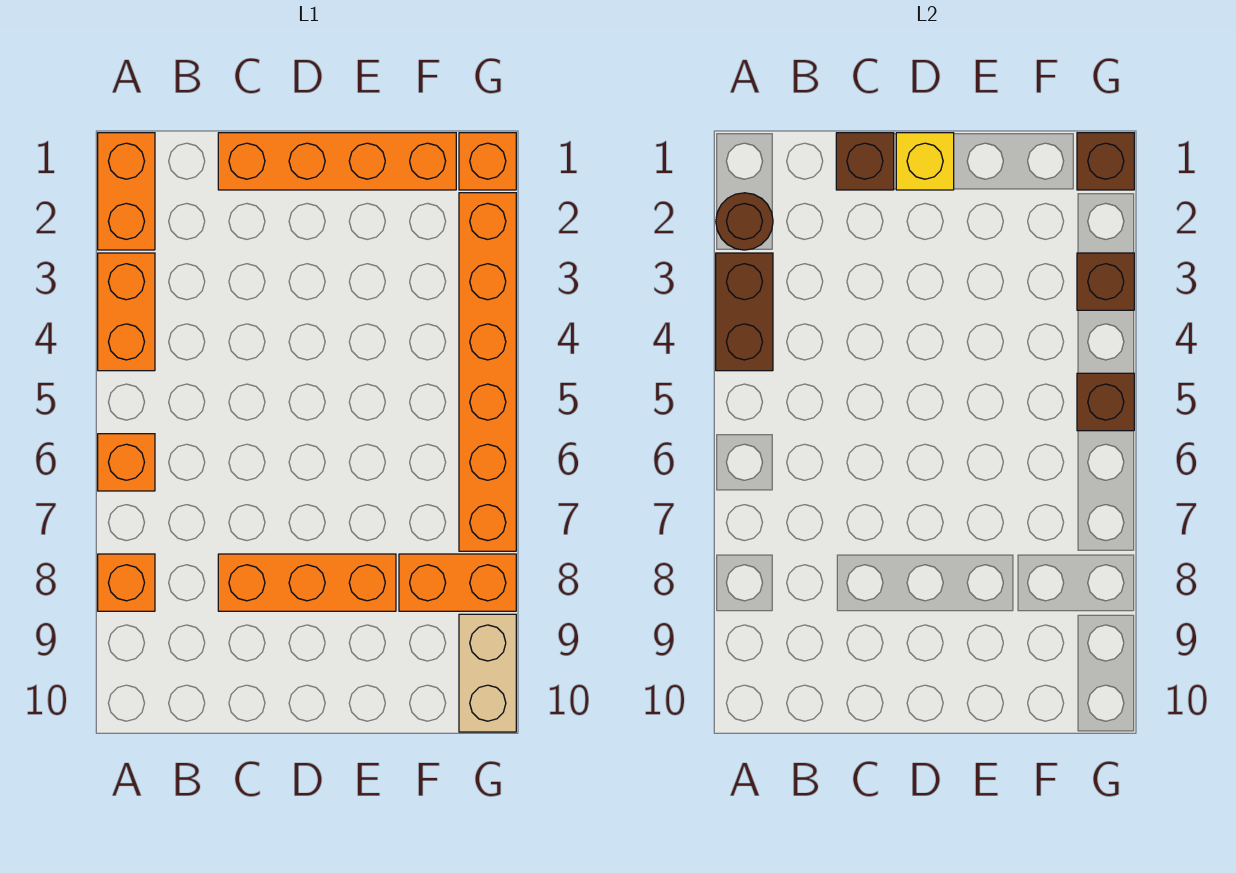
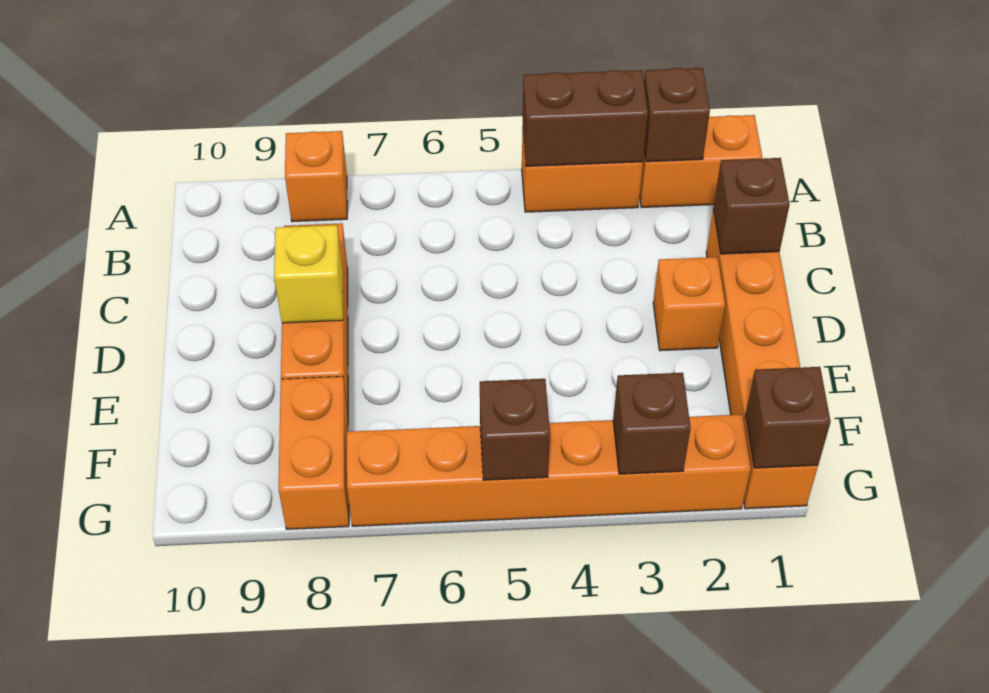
brown round brick A2 level 2 -> brown brick A2 level 2
orange brick A6 level 1 -> orange brick D2 level 1
yellow brick D1 level 2 -> yellow brick D8 level 2
tan brick G9:G10 level 1 -> none

